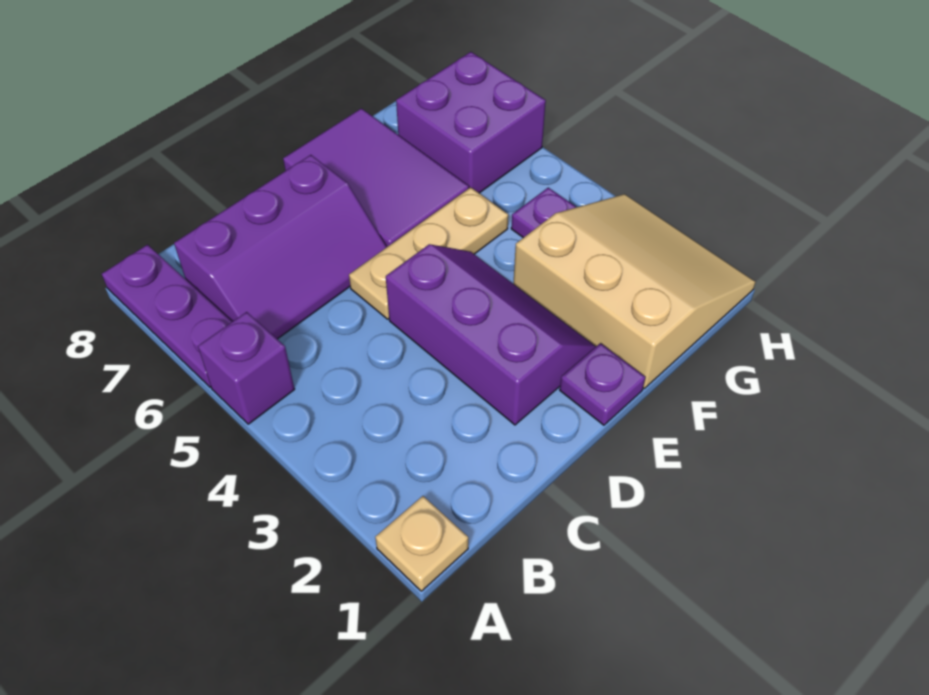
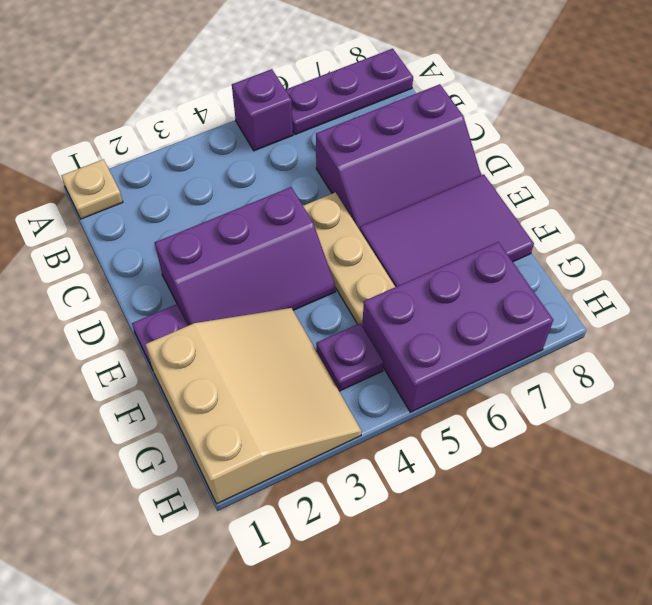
purple slope B6:D7 level 1 top 7 -> purple slope C6:D8 level 1 top C
tan slope F1:H3 level 1 top F -> tan slope F1:H3 level 1 top 1
purple brick G6:H7 level 1 -> purple brick G5:H7 level 1

